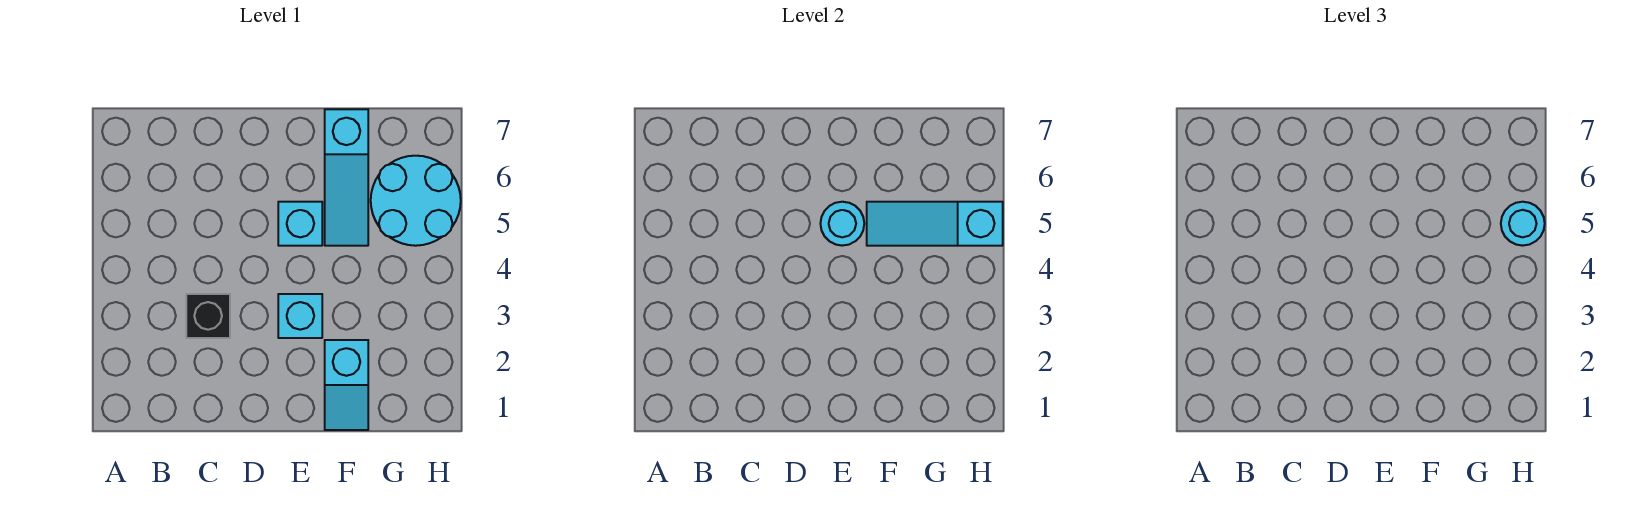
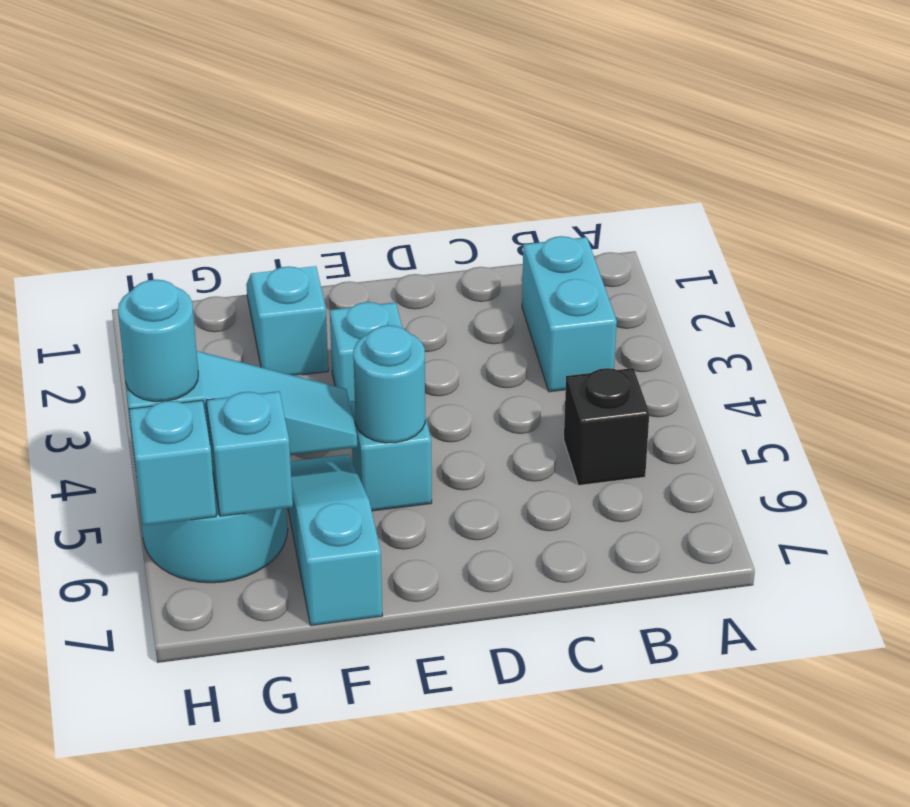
none -> cyan brick B2:B3 level 1
black brick C3 level 1 -> black brick B5 level 1
none -> cyan brick G6 level 2
none -> cyan brick H6 level 2

